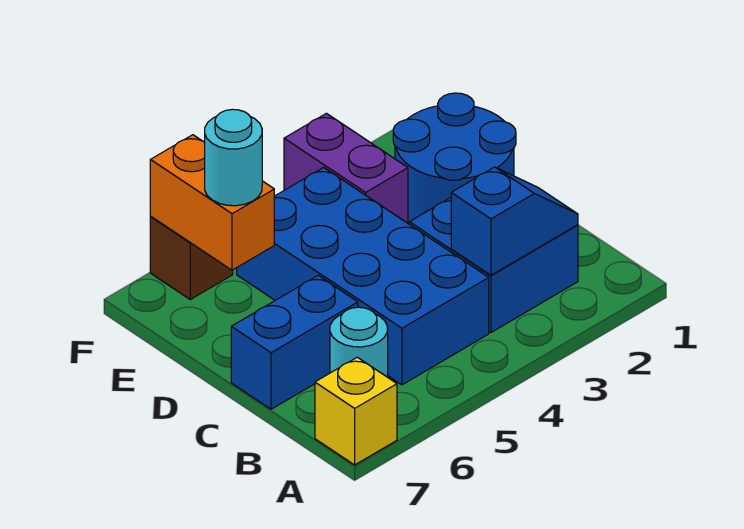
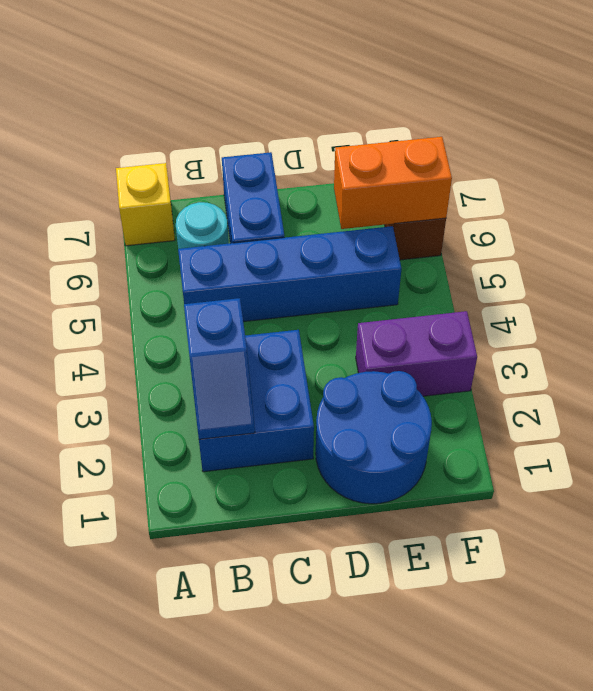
blue brick B4:E5 level 1 -> blue brick B5:E5 level 1
cyan round brick E6 level 3 -> none

